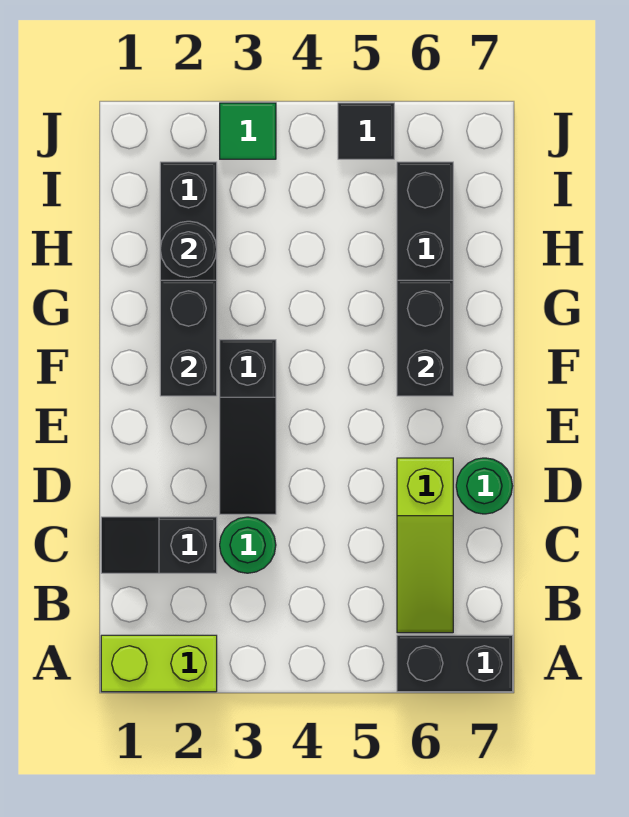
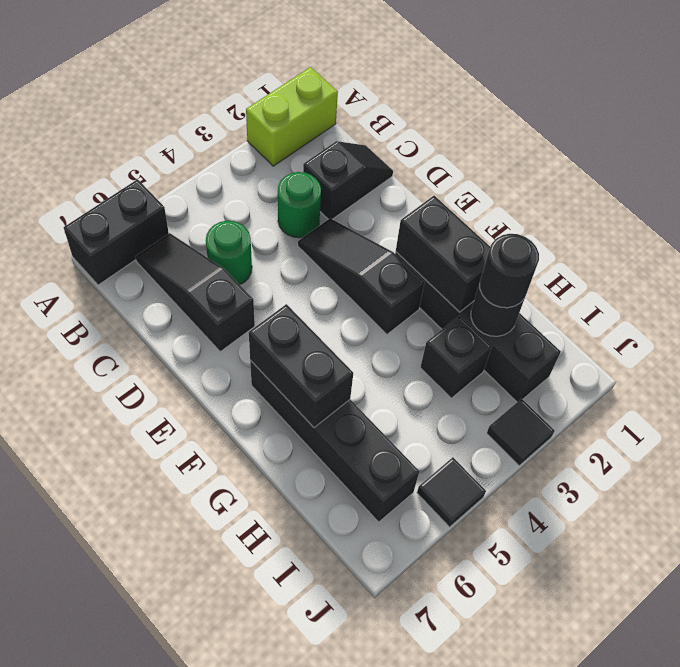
lime slope B6:D6 level 1 top D -> black slope B6:D6 level 1 top D
green round brick D7 level 1 -> green round brick C5 level 1
none -> black round brick H2 level 3
none -> black brick H3 level 1
green tile J3 level 1 -> black tile J3 level 1

